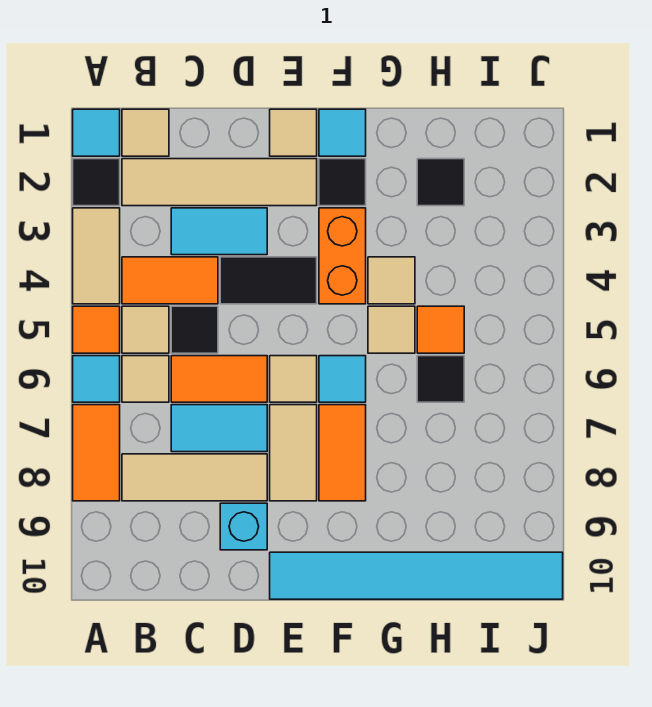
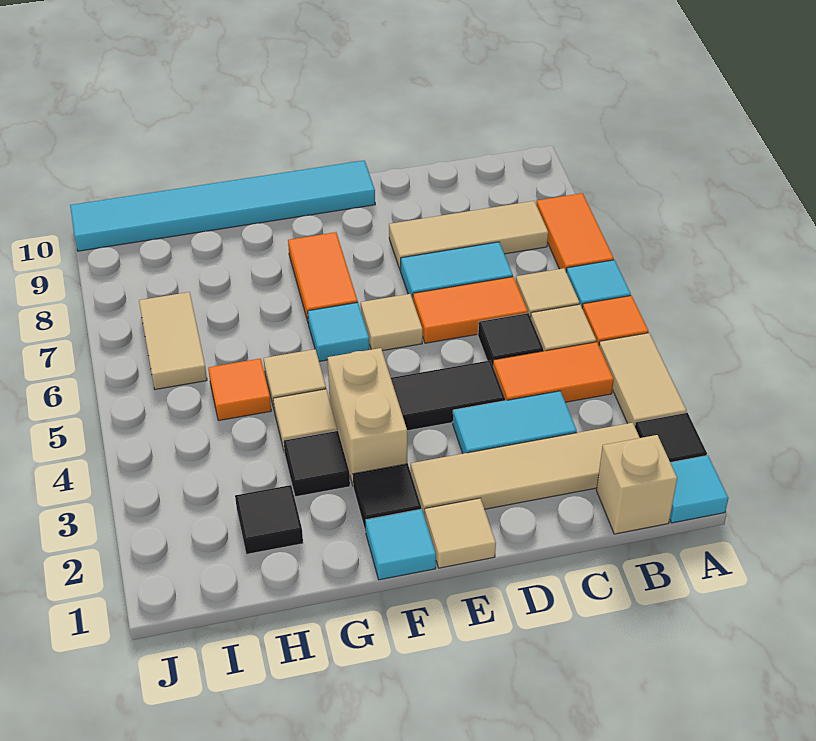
tan tile B1 level 1 -> tan brick B1 level 1
cyan brick D9 level 1 -> none
tan tile E7:E8 level 1 -> tan tile I6:I7 level 1
orange brick F3:F4 level 1 -> tan brick F3:F4 level 1
black tile H6 level 1 -> black tile G3 level 1

